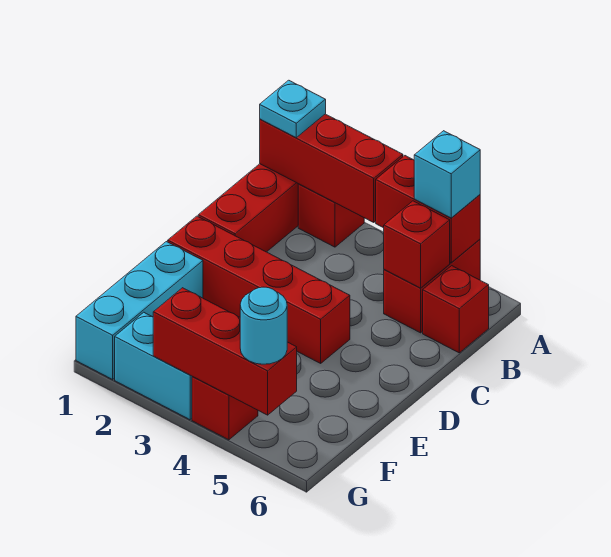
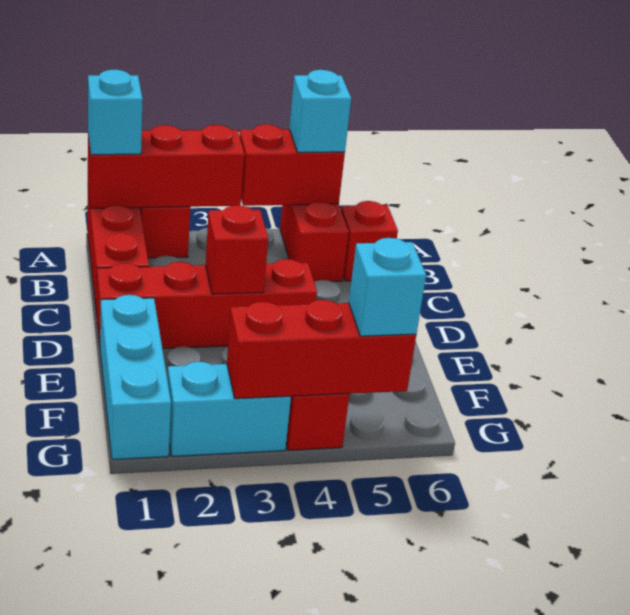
cyan plate A1 level 3 -> cyan brick A1 level 3
red brick B5 level 2 -> red brick D3 level 2
cyan round brick G5 level 3 -> cyan brick G5 level 3

